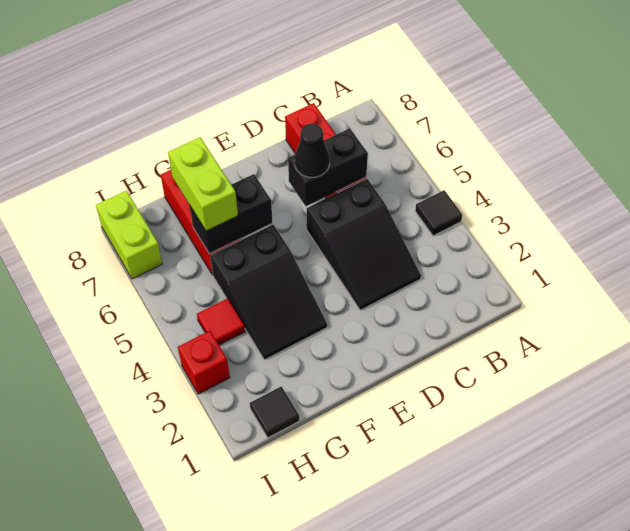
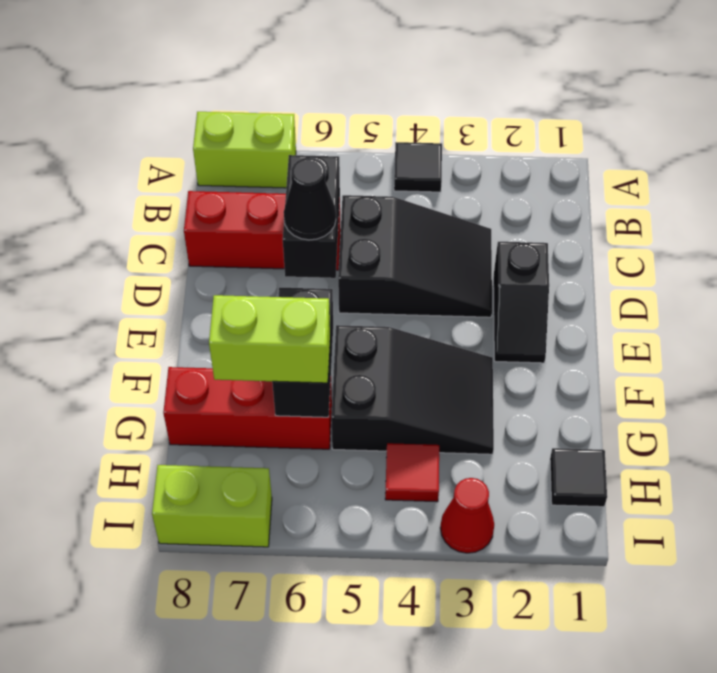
none -> lime brick A7:A8 level 1
none -> black slope D2:E2 level 1 top D
red brick I3 level 1 -> red cone I3 level 1

